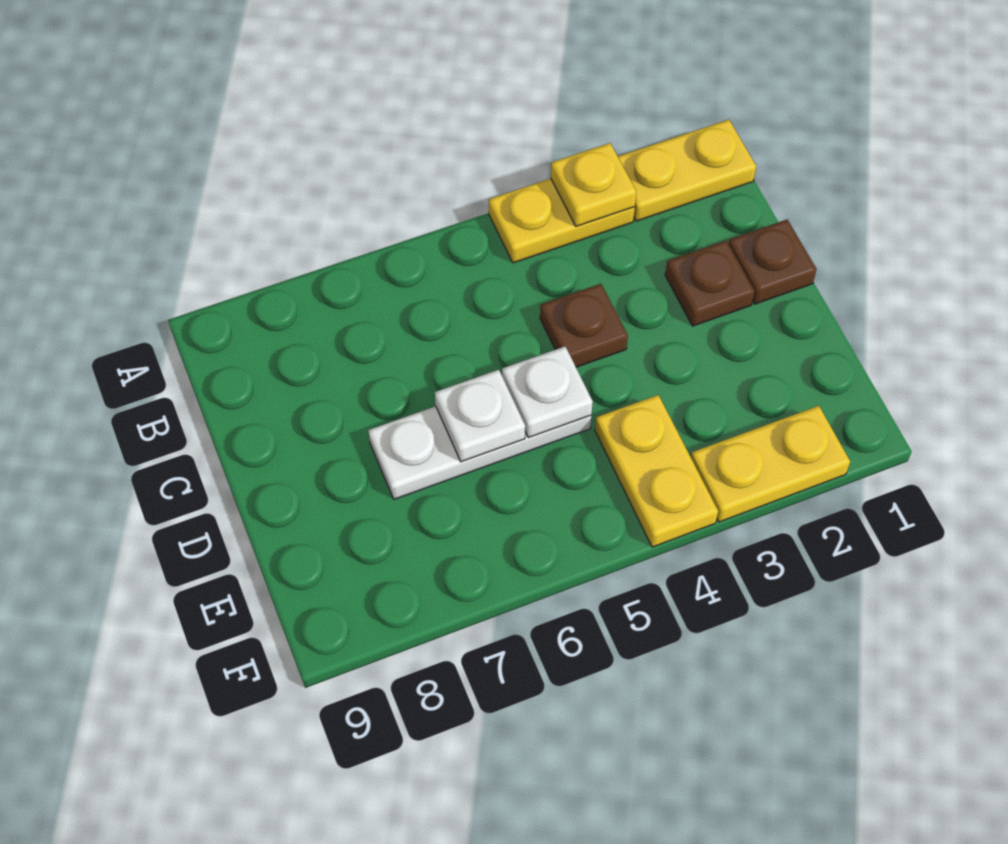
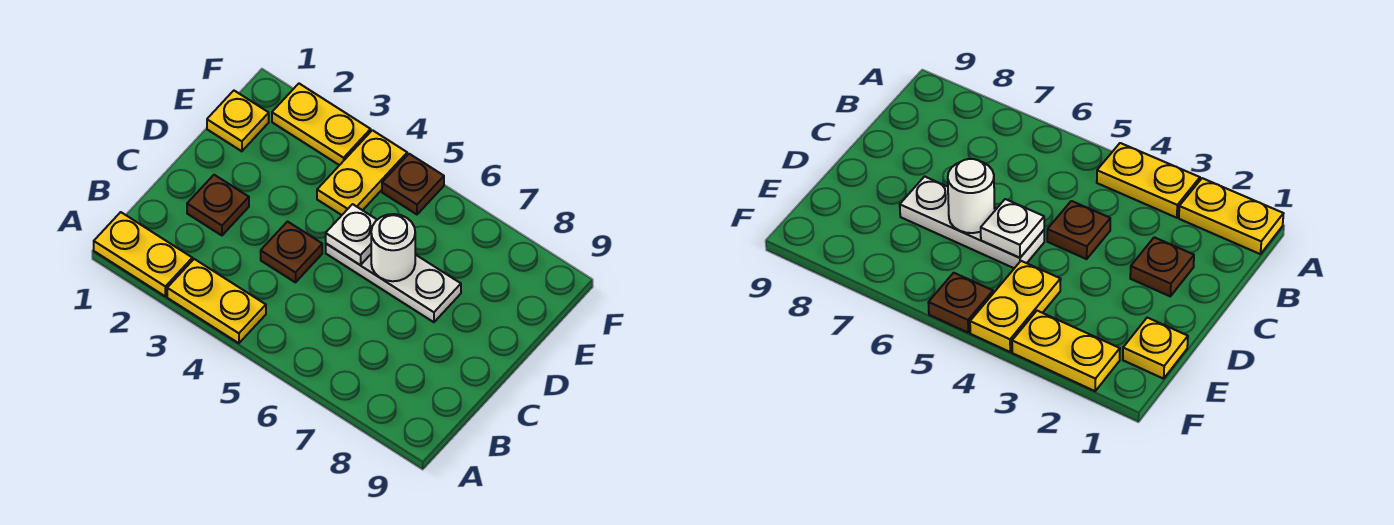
yellow plate A3 level 2 -> yellow plate E1 level 1
brown plate C1 level 1 -> brown plate F5 level 1
white plate D6 level 2 -> white round brick D6 level 2

